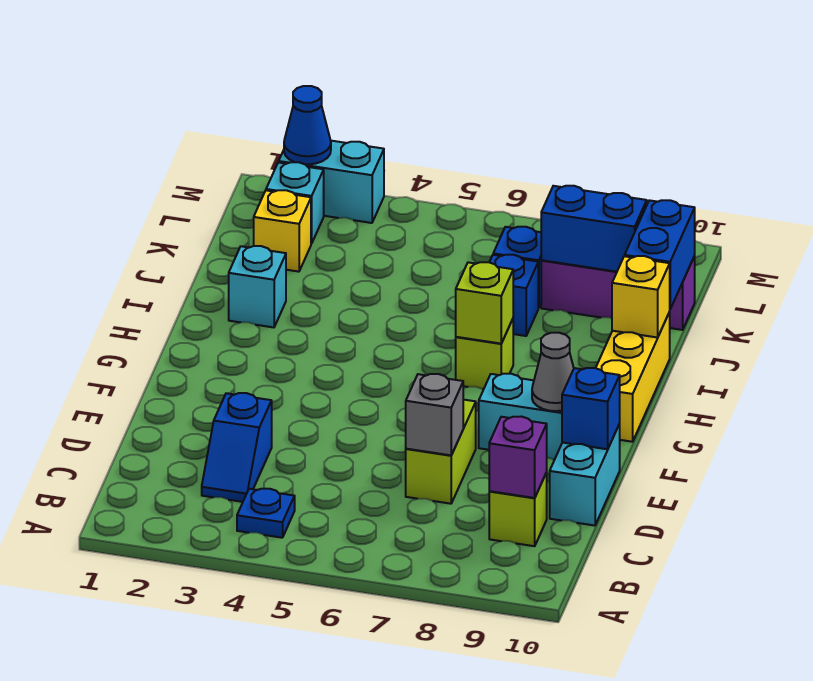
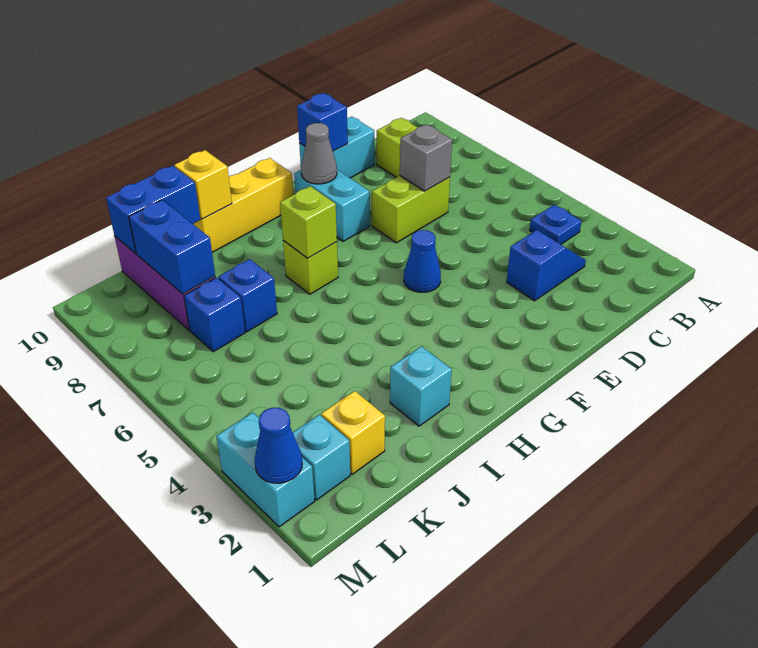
purple brick C9 level 2 -> none
none -> blue cone F5 level 1

